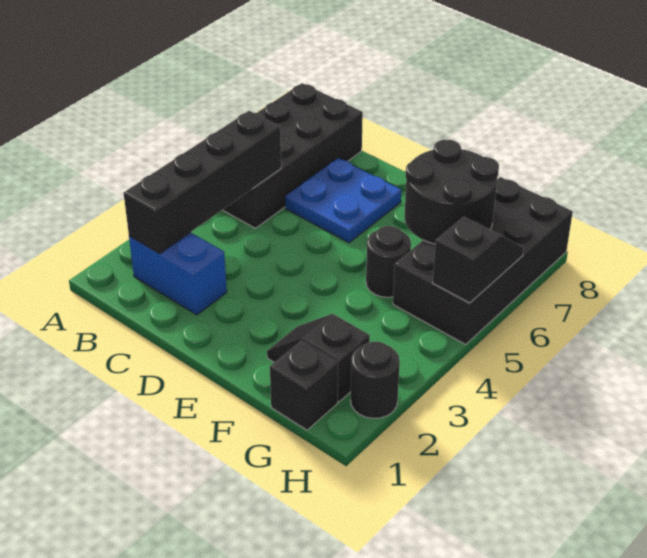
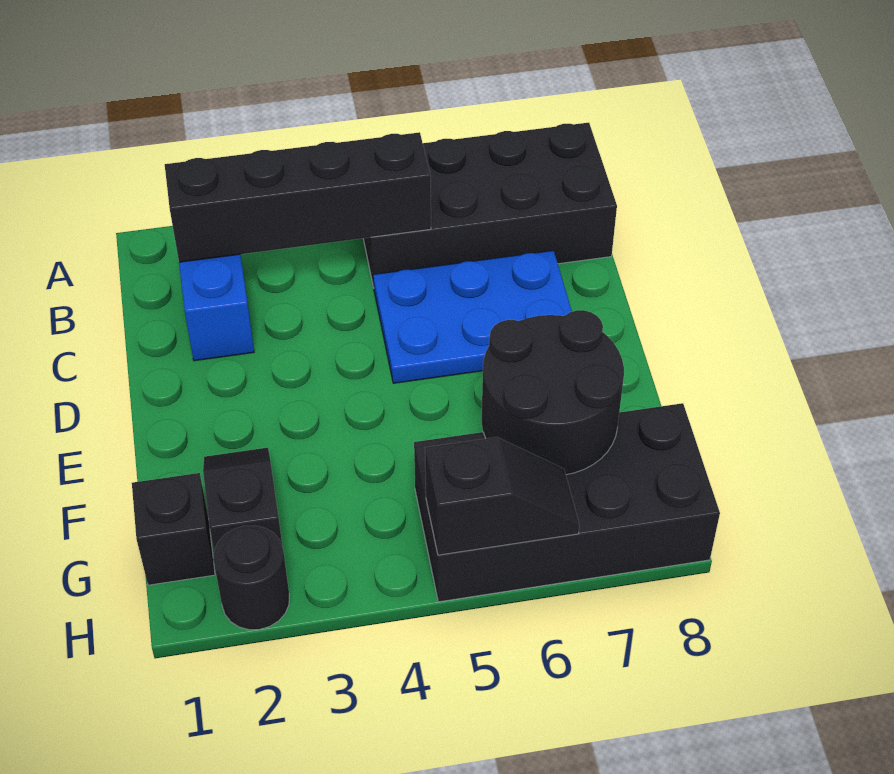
blue plate C6:D7 level 1 -> blue plate C5:D7 level 1
black round brick F5 level 1 -> none

